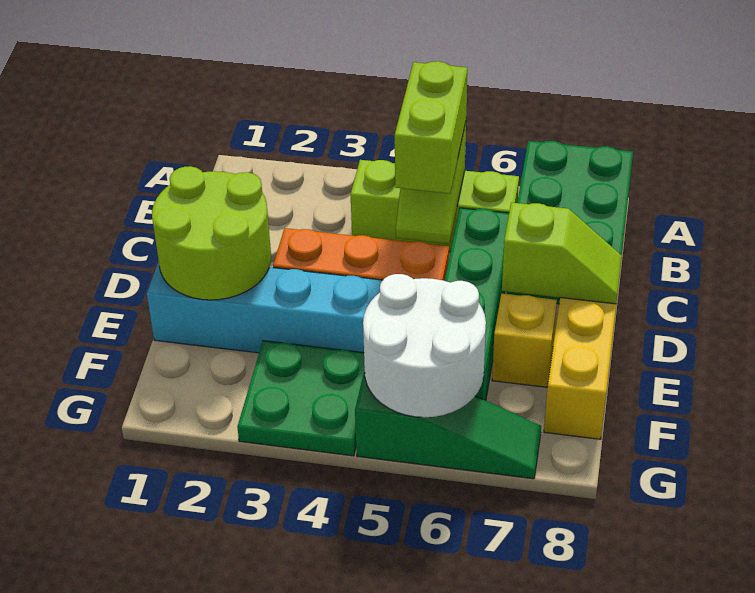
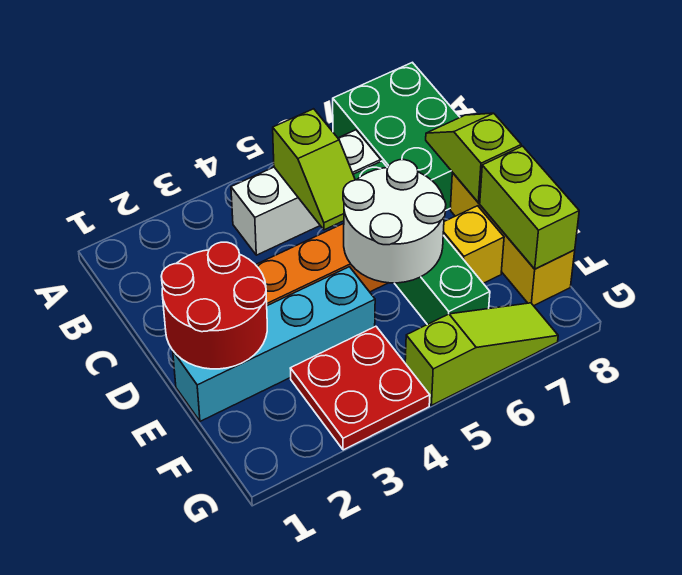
lime brick B4:B6 level 1 -> white brick B4:B6 level 1
lime brick B5:C5 level 3 -> lime brick E8:F8 level 2
lime round brick D1:E2 level 2 -> red round brick D1:E2 level 2
lime slope D7:D8 level 2 top 7 -> lime slope C8:D8 level 2 top D
green plate F3:G4 level 1 -> red plate F3:G4 level 1
white round brick F5:G6 level 2 -> white round brick D5:E6 level 2
green slope G5:G7 level 1 top 5 -> lime slope G5:G7 level 1 top 5

